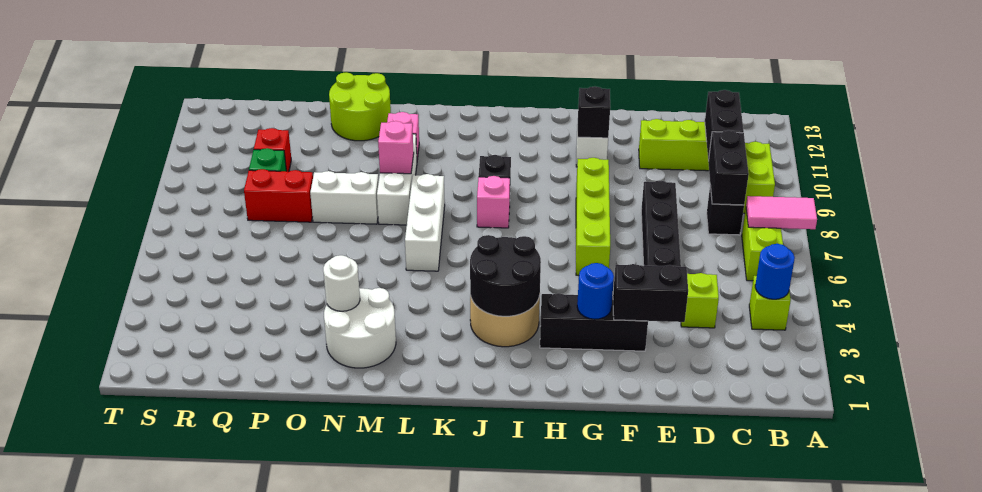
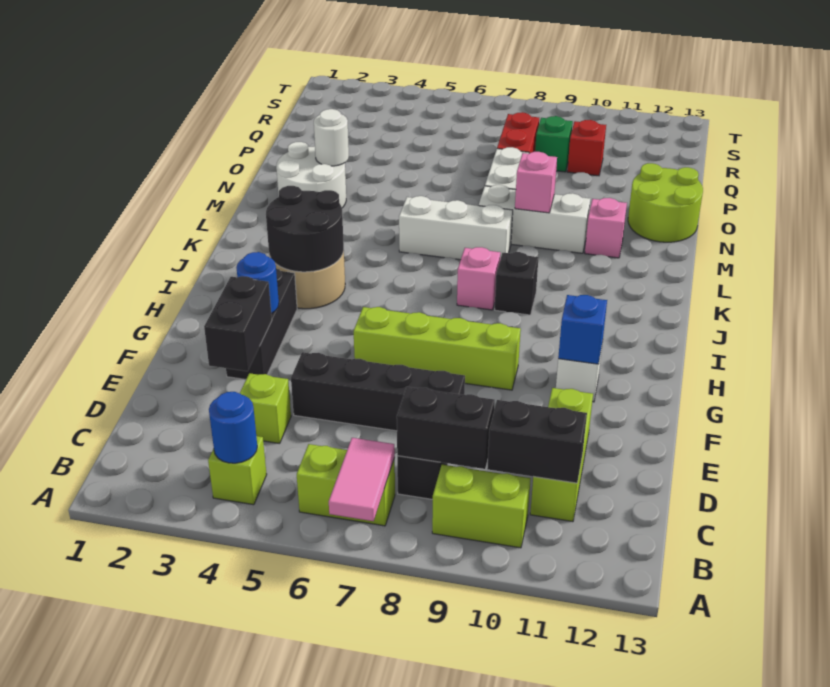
black brick G11 level 2 -> blue brick G11 level 2

